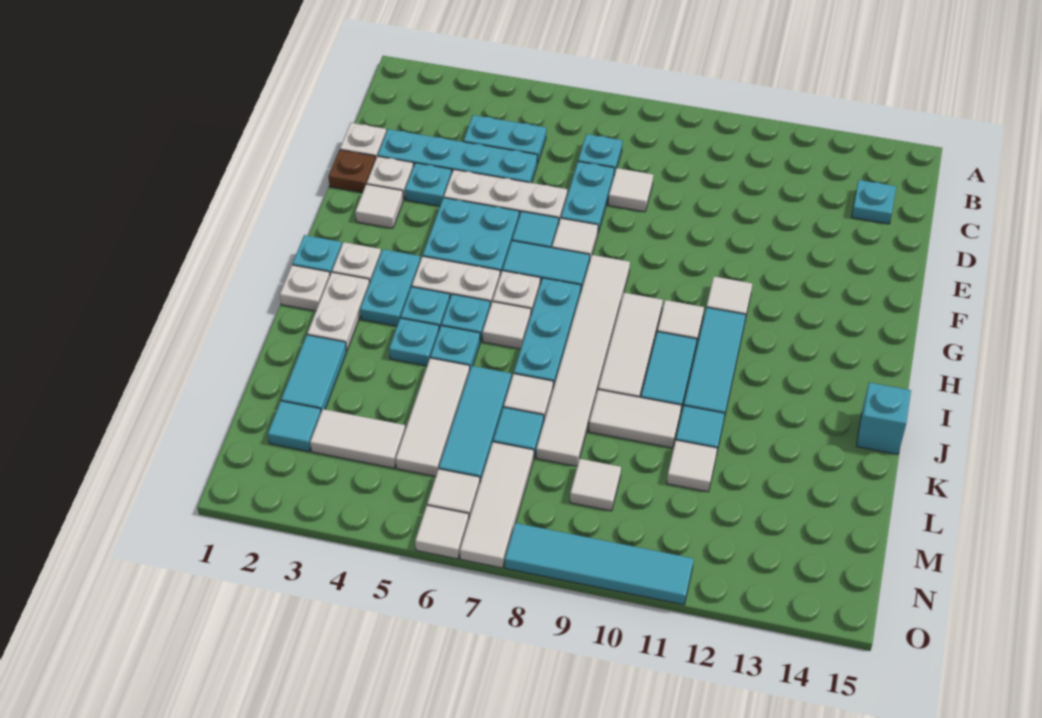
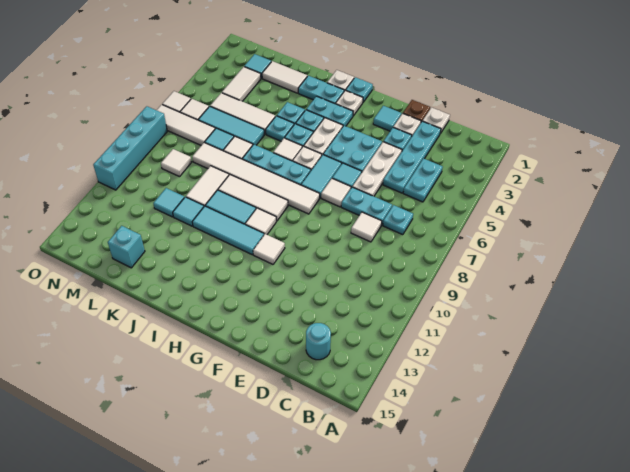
cyan plate C14 level 1 -> cyan round brick C14 level 1
white tile F2 level 1 -> cyan tile F2 level 1
white plate I2:J2 level 1 -> cyan plate I2:J2 level 1
cyan brick J15 level 1 -> cyan brick L14 level 1
cyan tile K2:L2 level 1 -> white tile K2:L2 level 1
white tile L11 level 1 -> cyan tile L11 level 1
cyan tile O8:O11 level 1 -> cyan brick O8:O11 level 1

